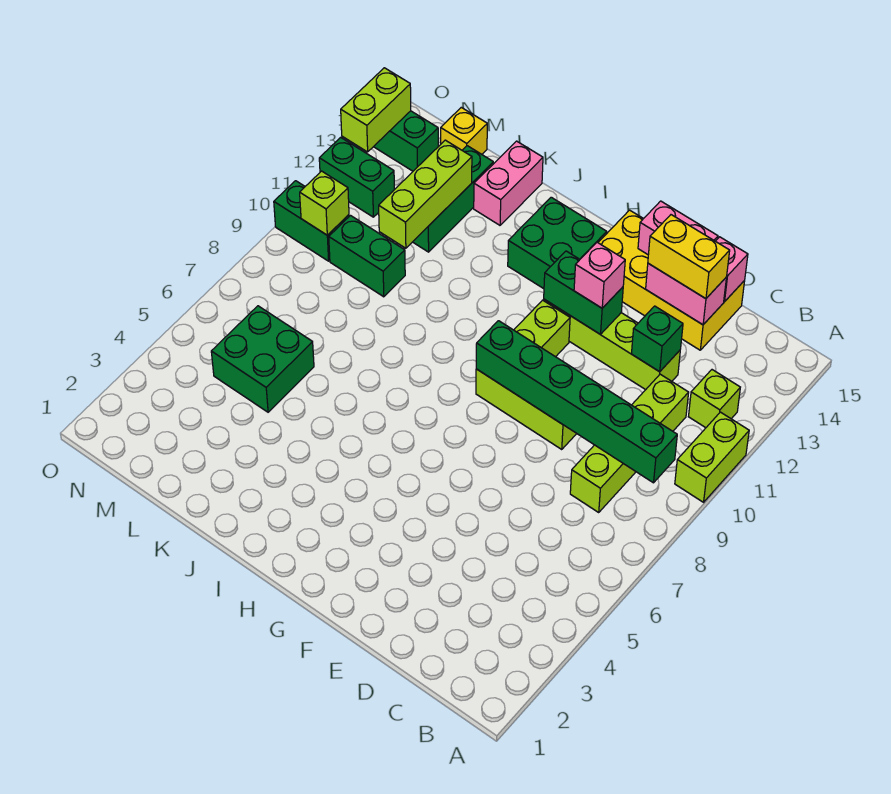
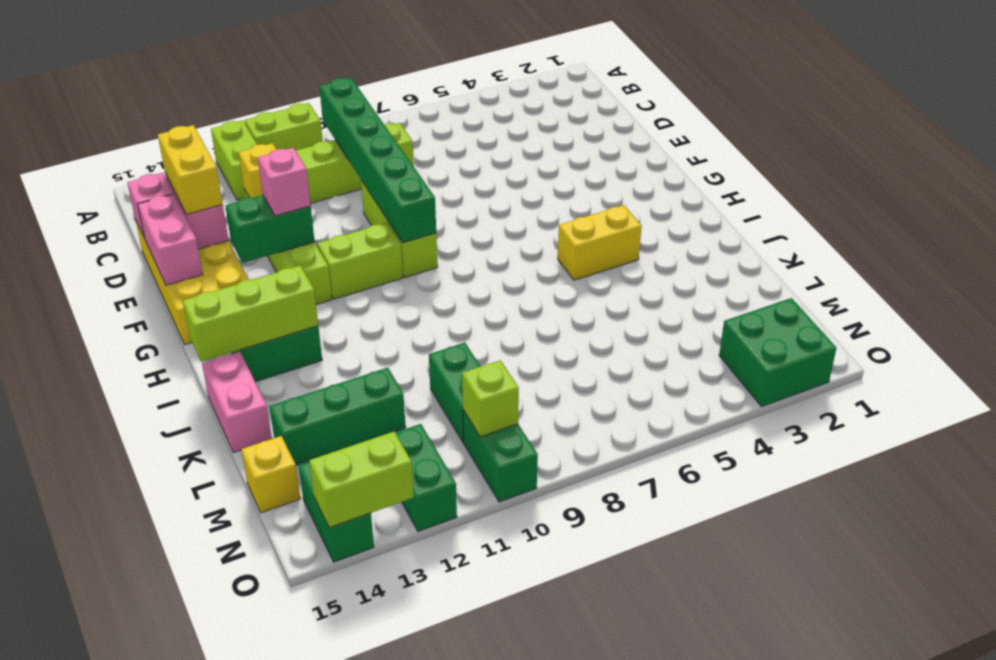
lime brick B12 level 1 -> lime brick A12:B12 level 1
green brick D12 level 2 -> yellow brick D12 level 2
green brick F12:G12 level 2 -> green brick F12:F13 level 2
none -> yellow brick I4:I5 level 1
pink brick K14:K15 level 1 -> pink brick J15:K15 level 1
green brick L5:M6 level 1 -> green brick N2:O3 level 1
lime brick L11:L13 level 2 -> lime brick I13:I15 level 2

